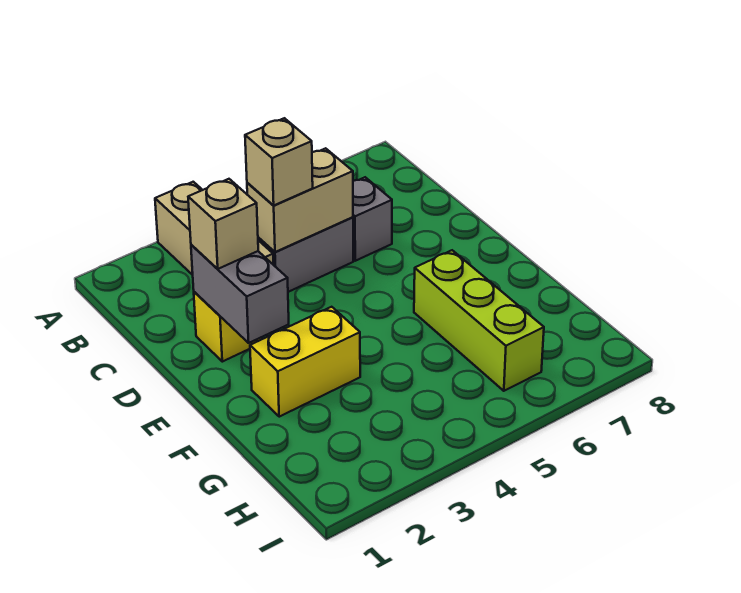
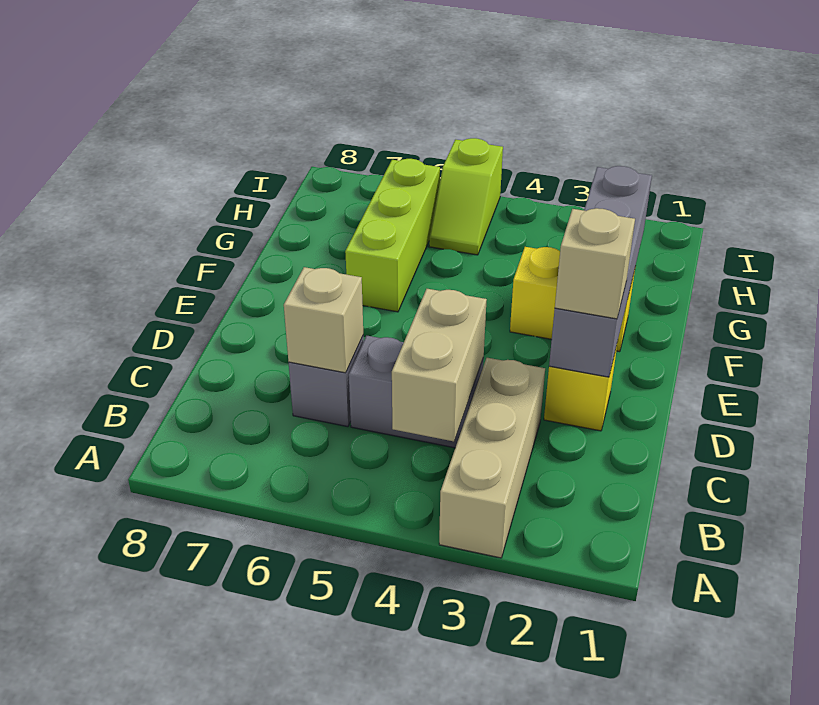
tan brick C4:C5 level 2 -> tan brick B4:C4 level 2
tan brick C4 level 3 -> tan brick C6 level 2
grey brick D2:E2 level 2 -> grey brick D2:G2 level 2
none -> lime slope H5:I5 level 1 top I

